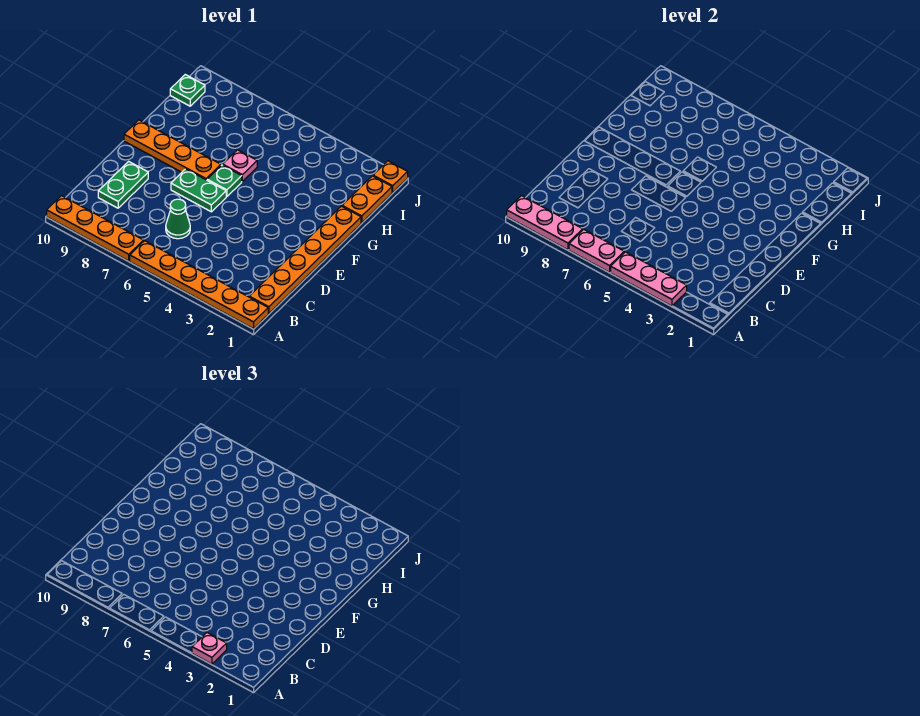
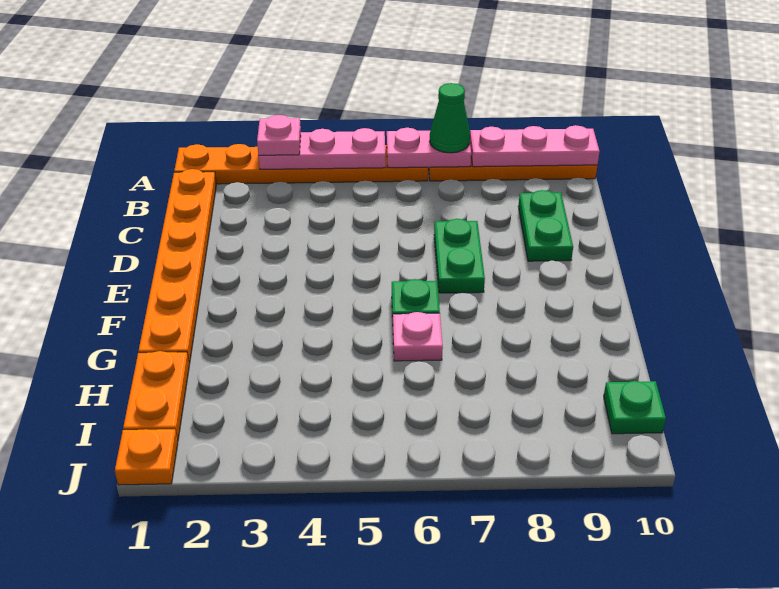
green cone C6 level 1 -> green cone A7 level 3
green plate E6:E7 level 1 -> green plate D7:E7 level 1
orange plate F7:F10 level 1 -> none

